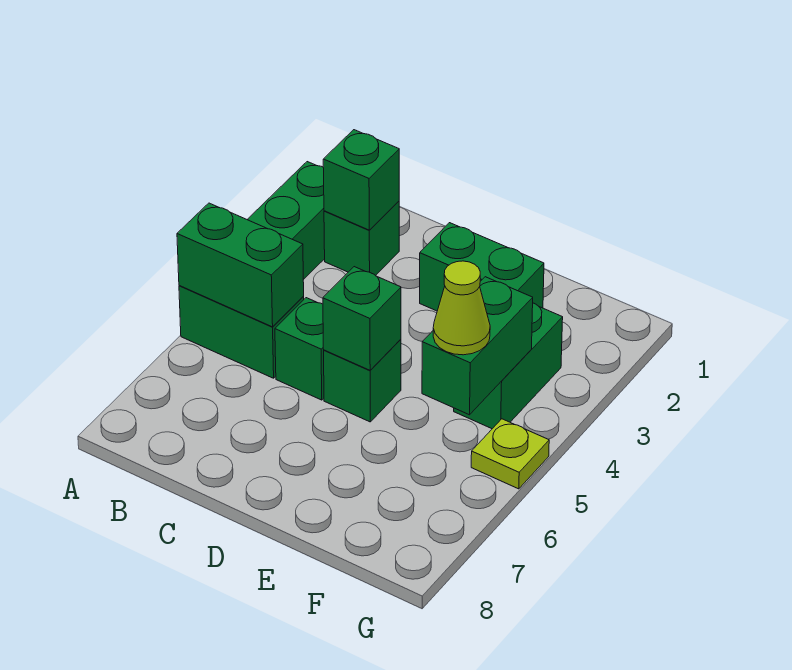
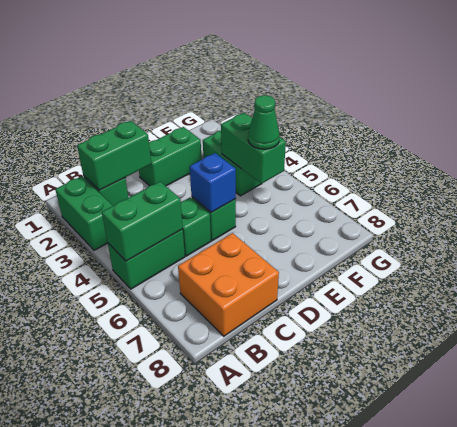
green brick B2 level 2 -> green brick B2:C2 level 2
none -> orange brick B7:C8 level 1
green brick D5 level 2 -> blue brick D5 level 2
lime cone F5 level 3 -> green cone F5 level 3
lime plate G5 level 1 -> none

